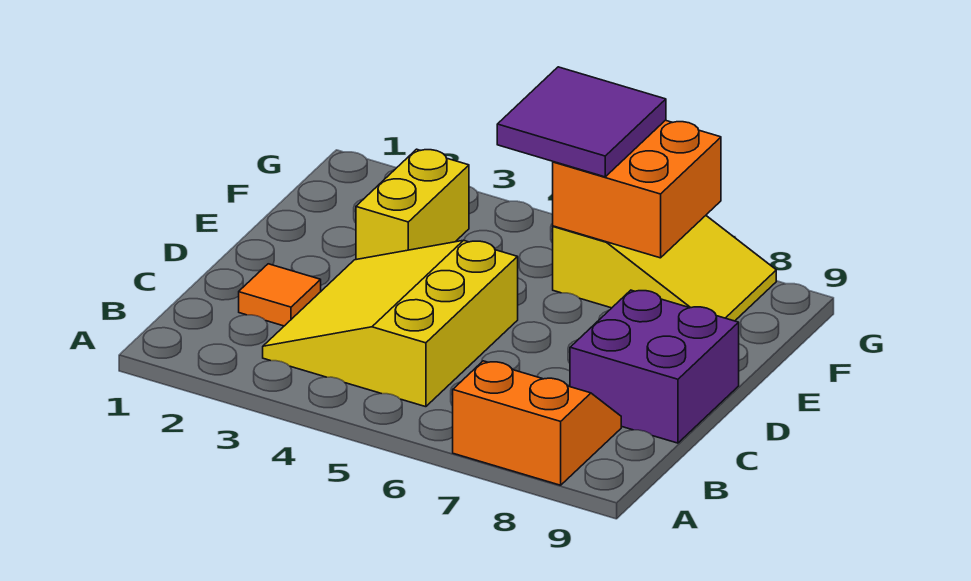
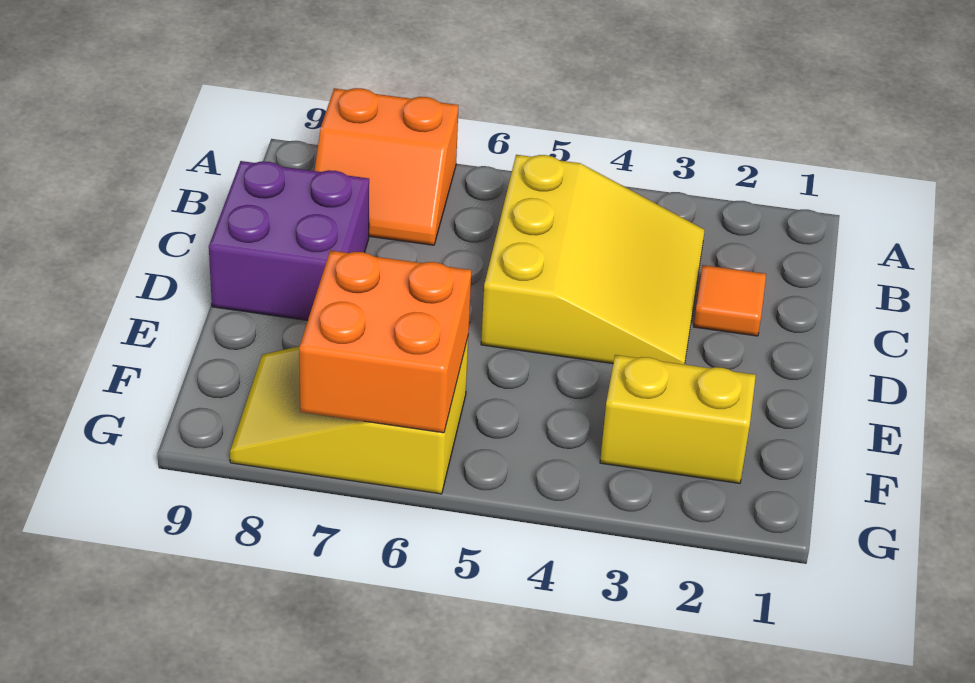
yellow brick E3:F3 level 1 -> yellow brick F2:F3 level 1
purple tile F5:G6 level 3 -> none

